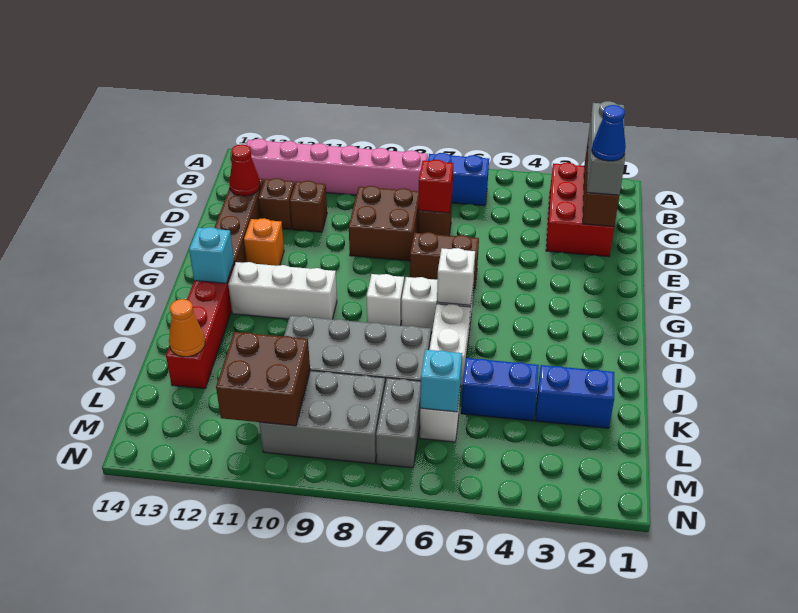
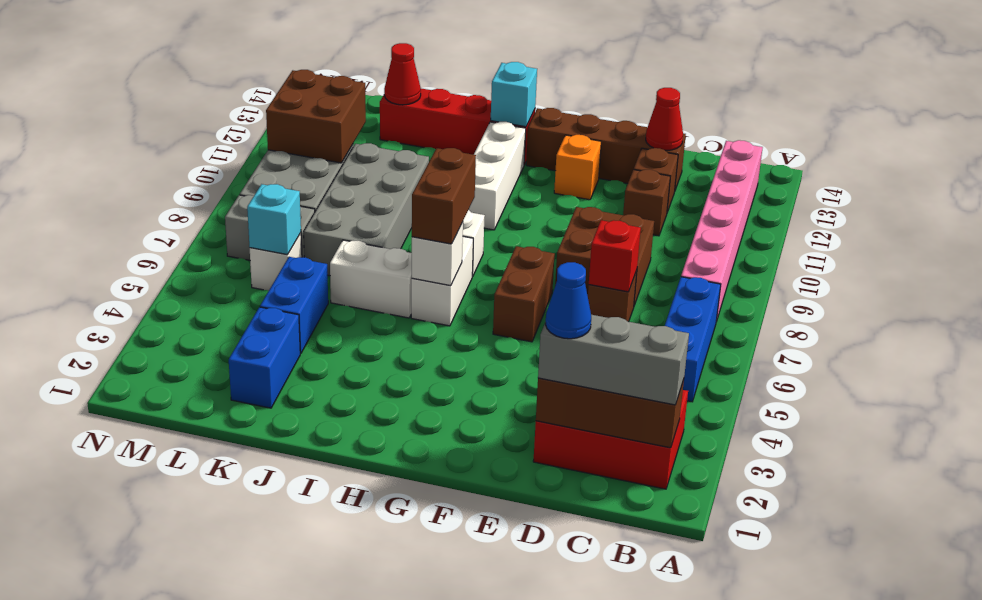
blue brick B6:B7 level 1 -> blue brick B5:B7 level 1
none -> brown brick H6:H7 level 3
orange cone K13 level 2 -> red cone K13 level 2

